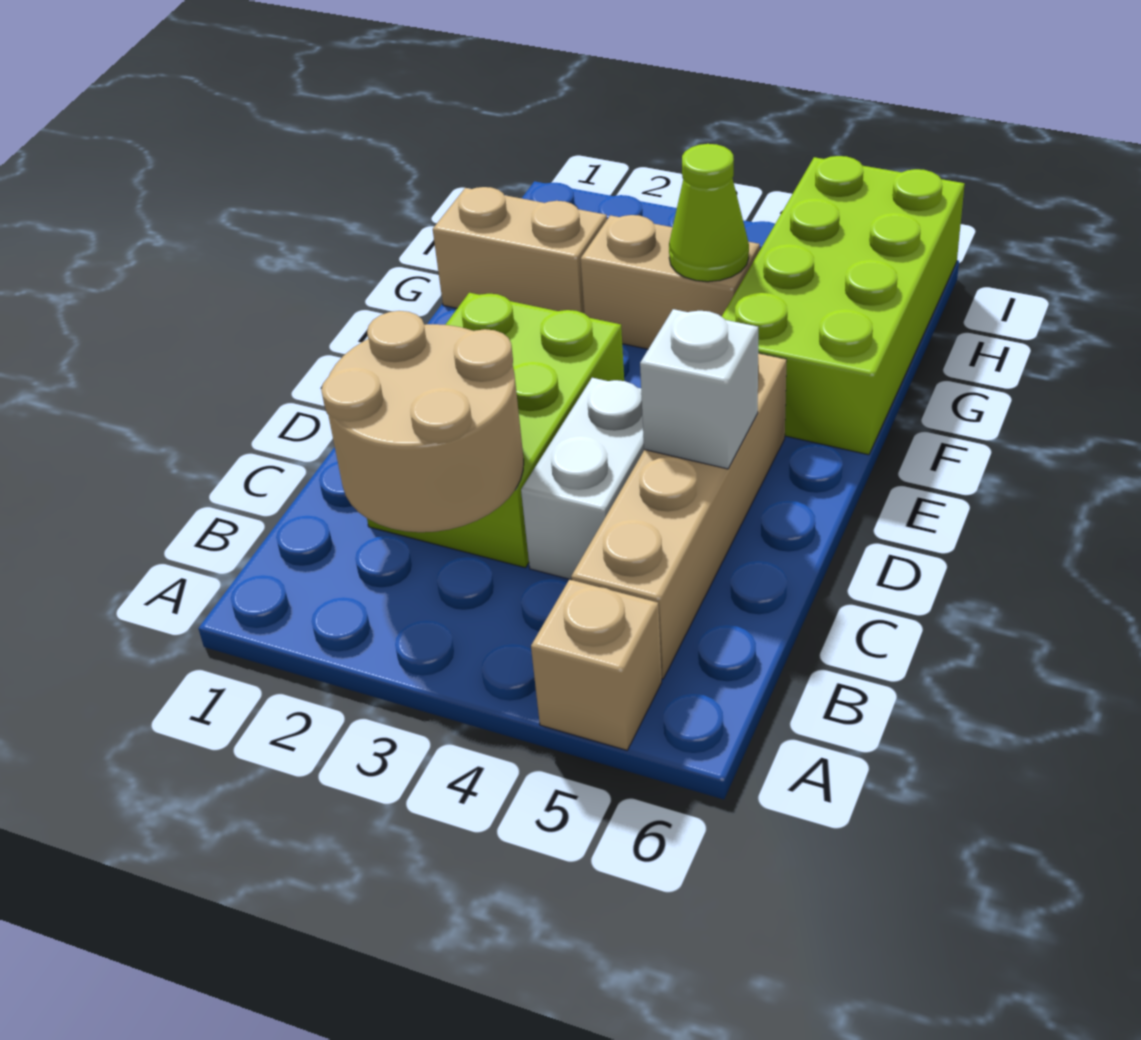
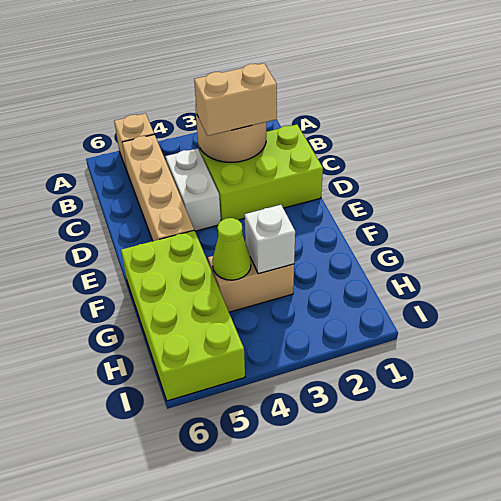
lime brick C2:E3 level 1 -> lime brick C1:D3 level 1
white brick D5 level 2 -> white brick G3 level 2
tan brick G1:G2 level 1 -> tan brick C2:C3 level 3

